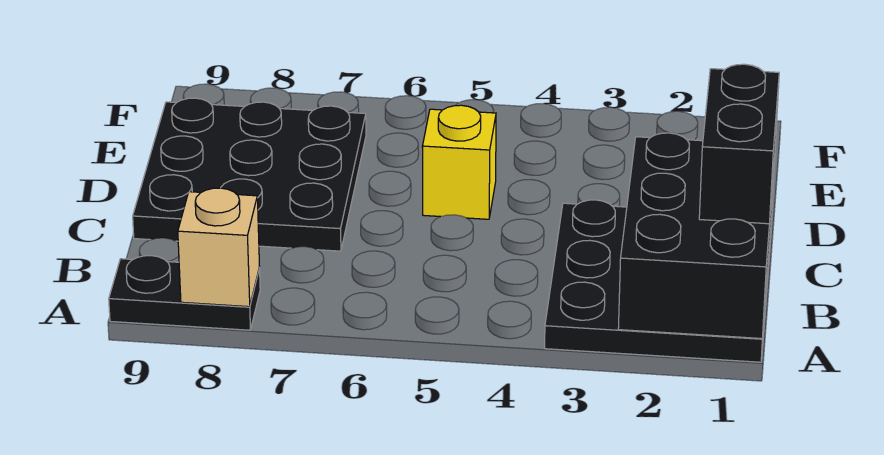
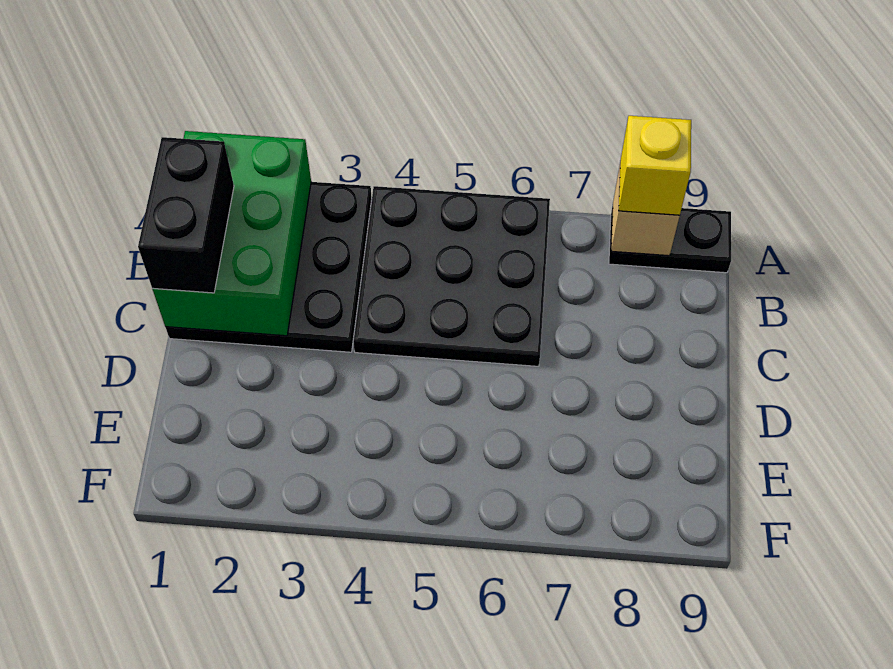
black brick A1:C2 level 2 -> green brick A1:C2 level 2
black plate C7:E9 level 1 -> black plate A4:C6 level 1
yellow brick D5 level 1 -> yellow brick A8 level 3

